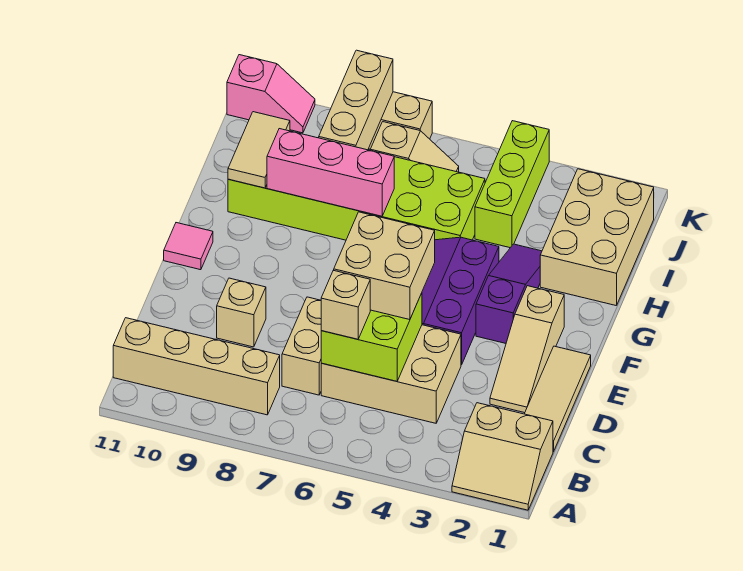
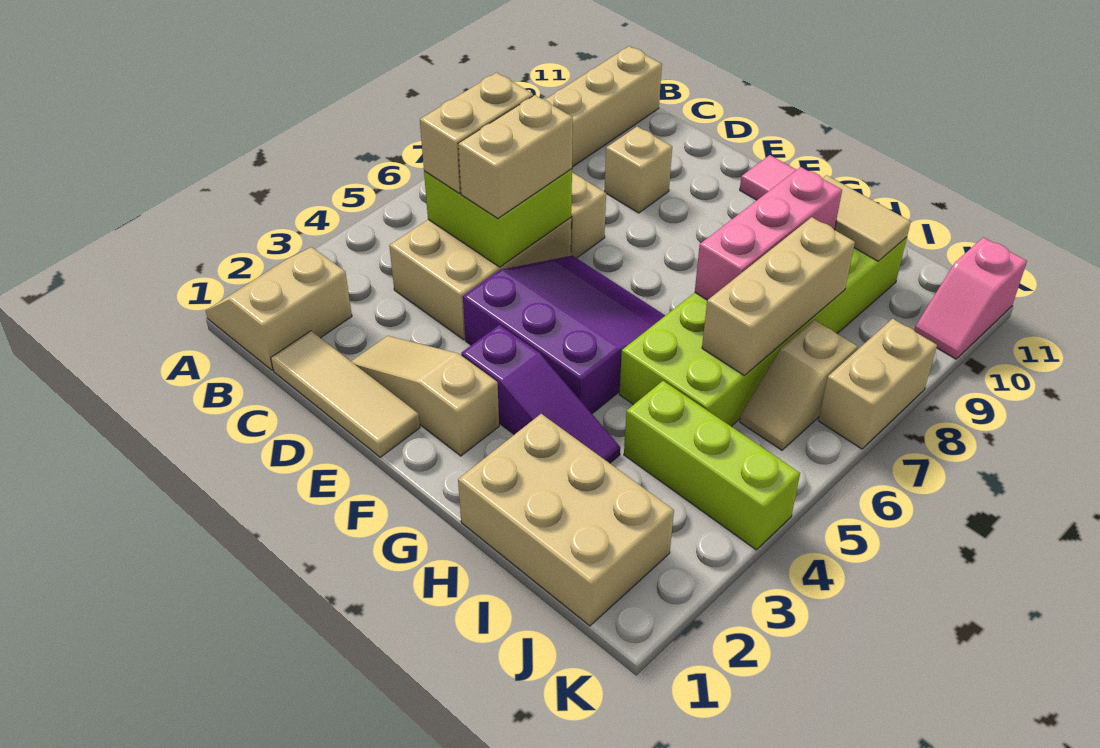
tan brick C6 level 3 -> tan brick C5:C6 level 3
tan brick D5:E6 level 3 -> tan brick D5:D6 level 3
tan brick I8:K8 level 2 -> tan brick I6:I8 level 2

